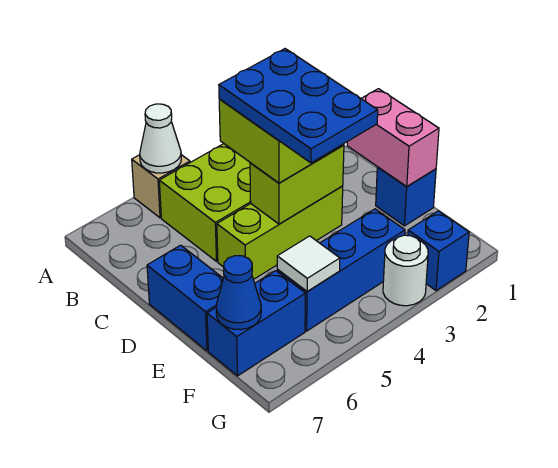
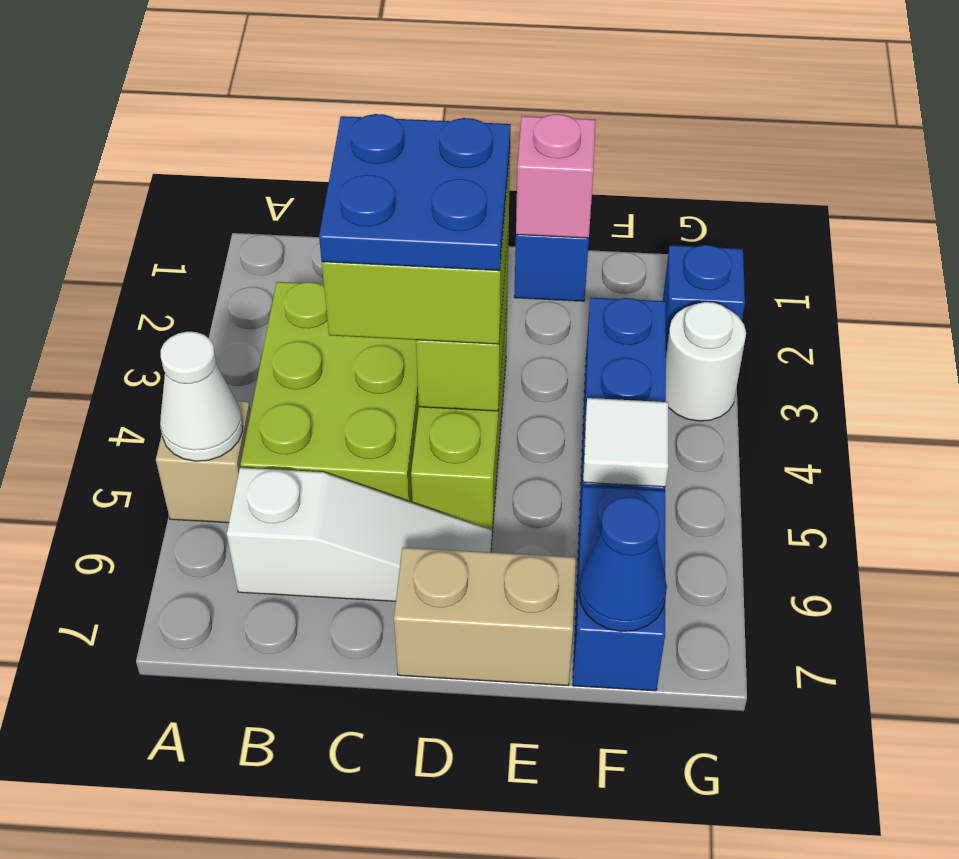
none -> white slope B6:D6 level 1 top B
blue plate C3:E4 level 4 -> blue plate C3:D4 level 4
pink brick D1:E1 level 2 -> pink brick E1 level 2
blue brick D7:E7 level 1 -> tan brick D7:E7 level 1

